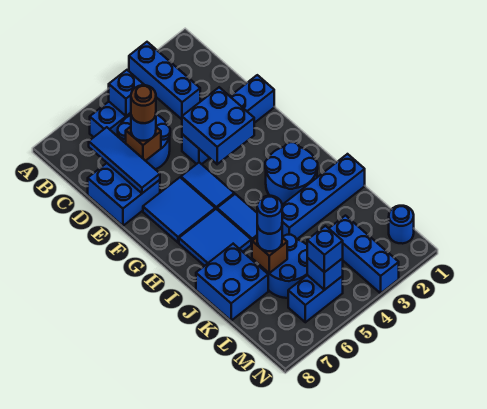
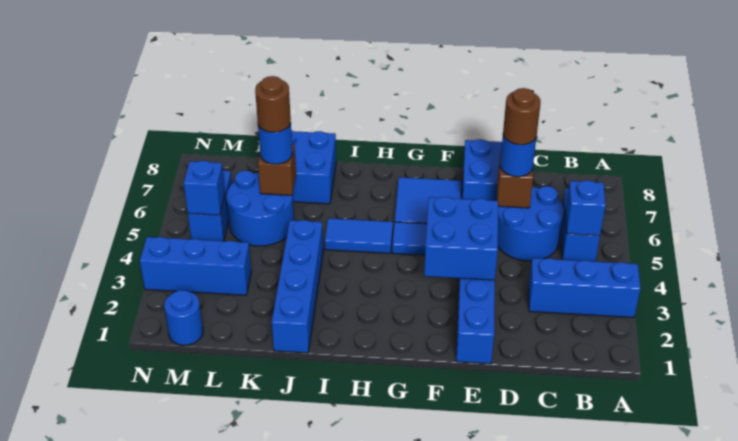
blue tile C7:E7 level 2 -> none
blue round brick H2:I3 level 1 -> none
blue tile H6:I7 level 1 -> none
blue round brick K6 level 4 -> brown round brick K6 level 4
blue brick M5 level 3 -> none

